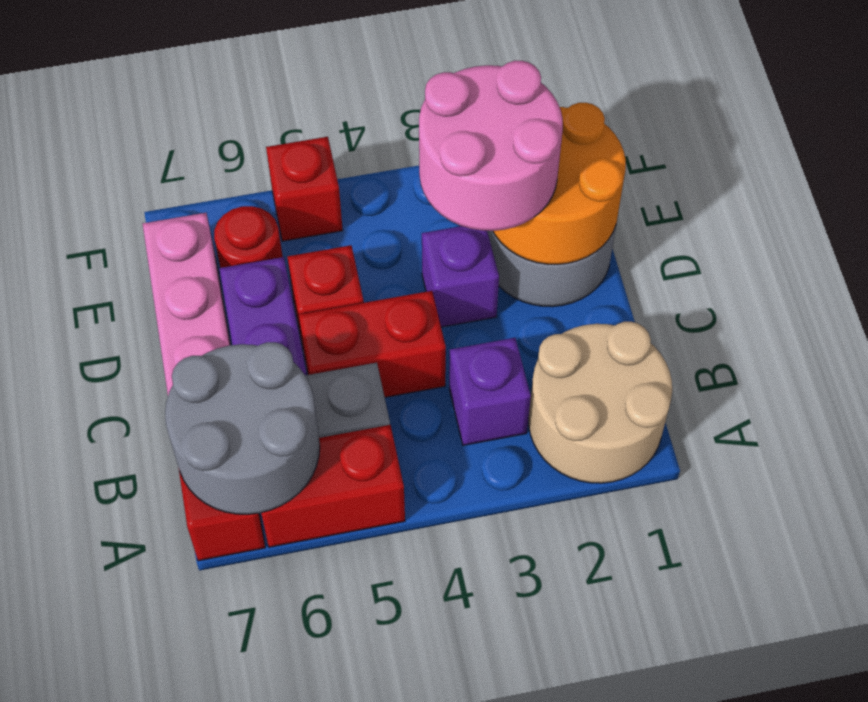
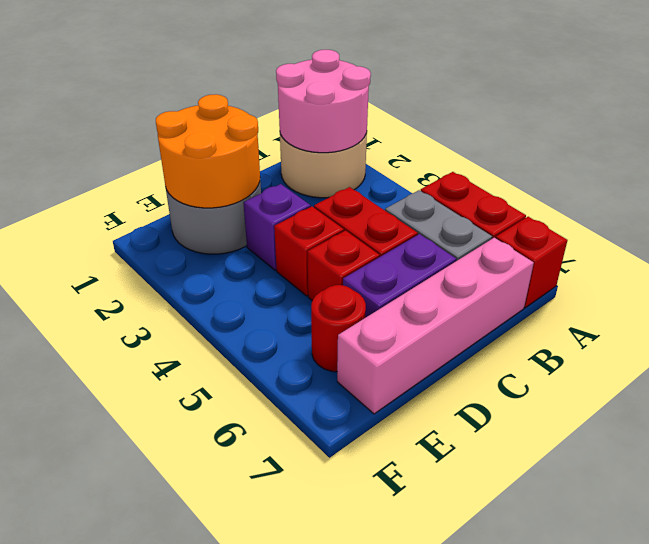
grey round brick A6:B7 level 2 -> none
purple brick B3 level 1 -> none
pink round brick D2:E3 level 3 -> pink round brick A1:B2 level 2
red brick F5 level 1 -> red brick D4 level 1

